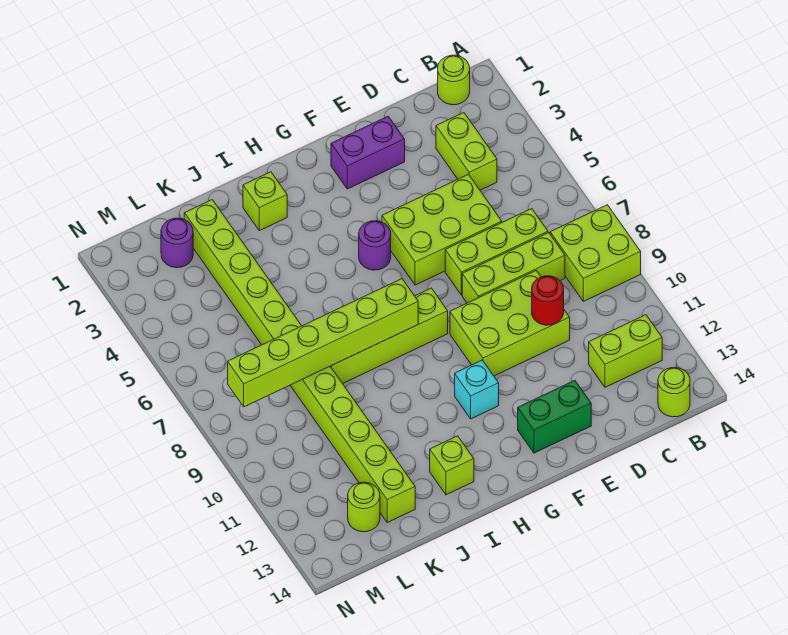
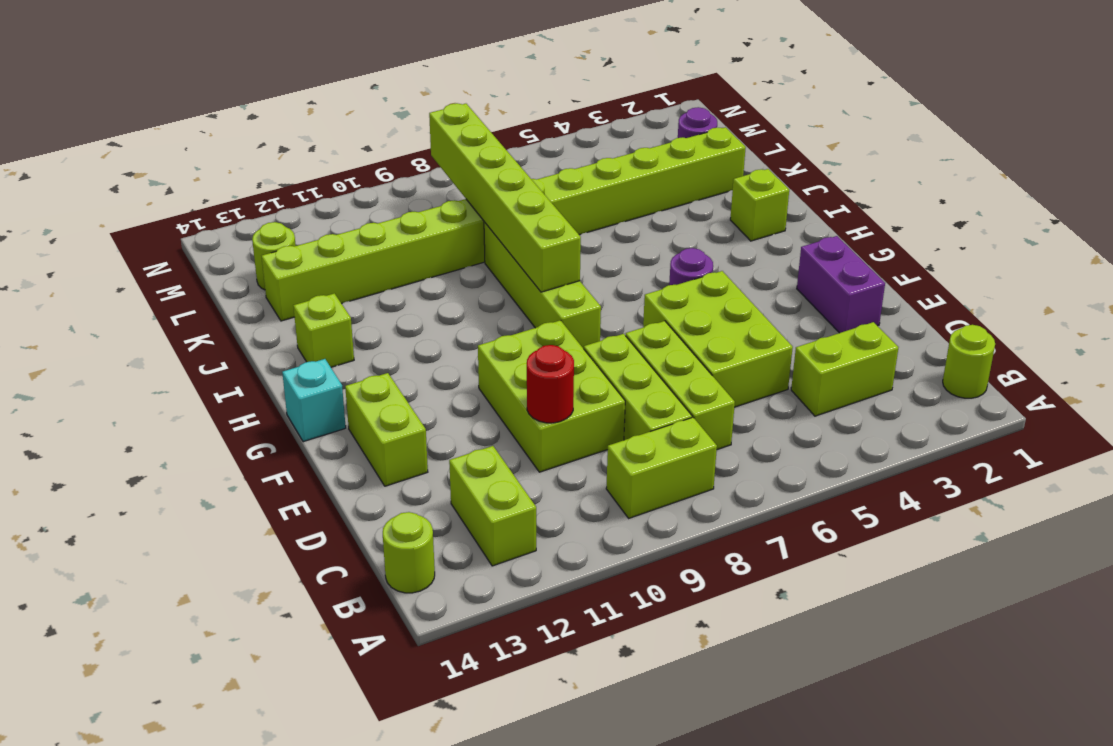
lime brick A8:B9 level 1 -> lime brick B8:B9 level 1
green brick E13:F13 level 1 -> lime brick E13:F13 level 1
cyan brick G11 level 1 -> cyan brick G14 level 1

